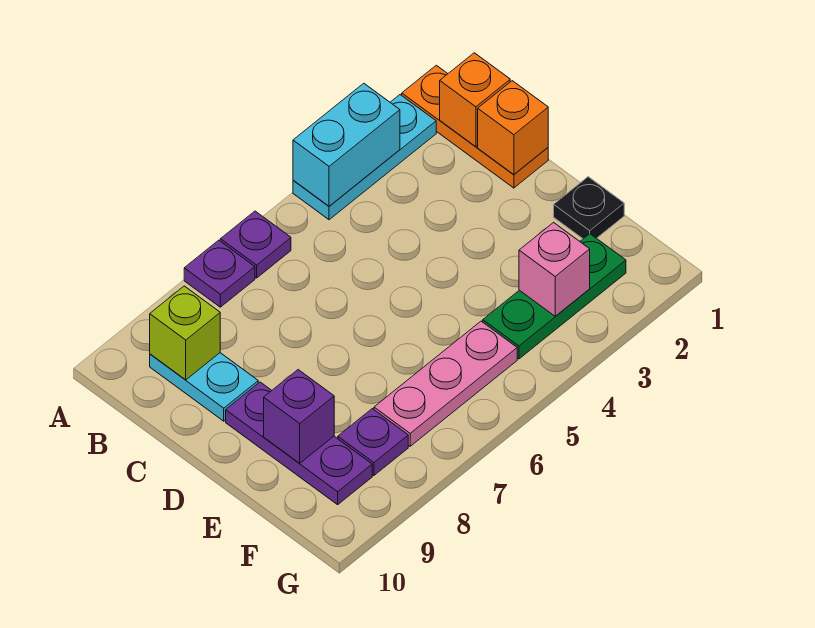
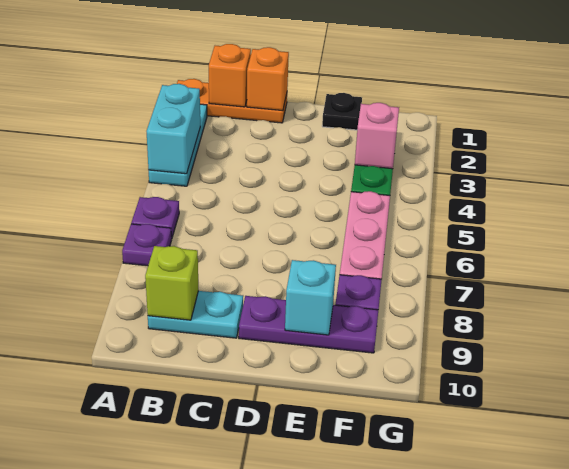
purple brick E9 level 2 -> cyan brick E9 level 2

